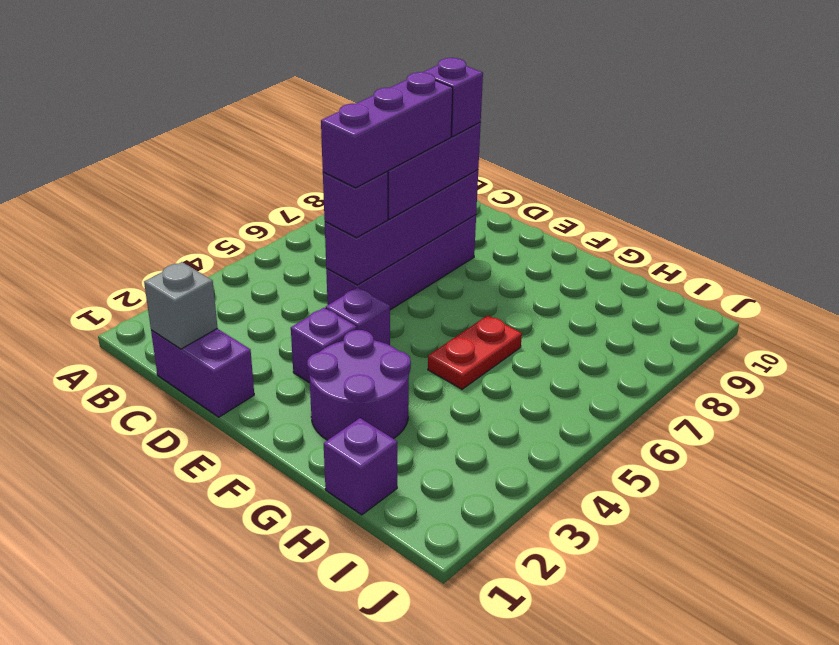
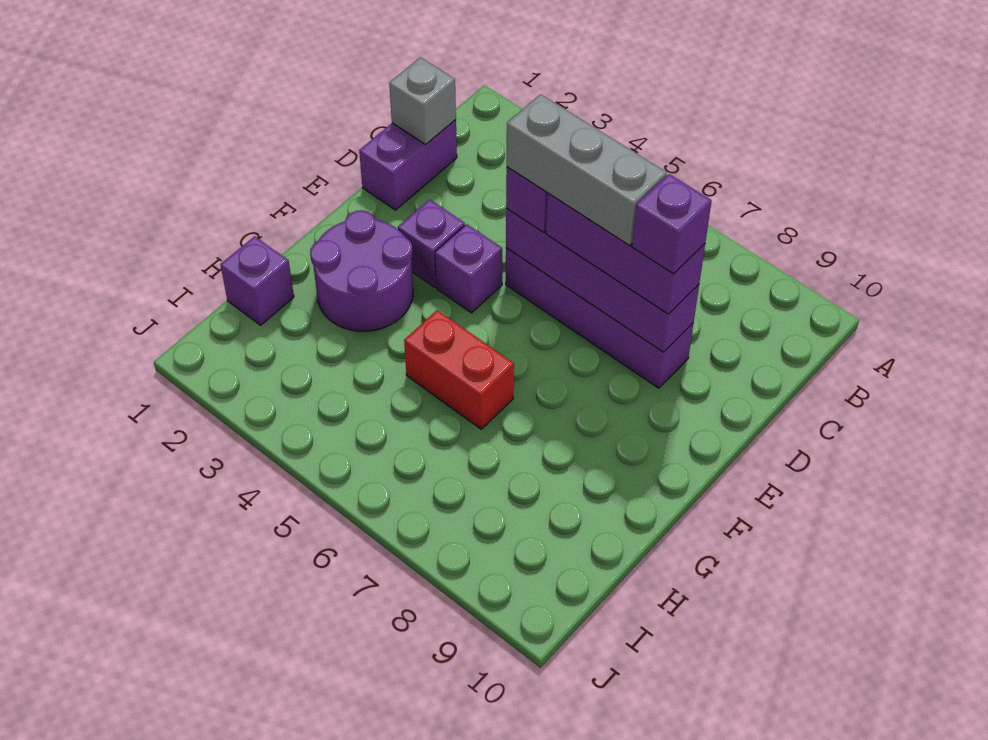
purple brick D5:D7 level 4 -> grey brick D5:D7 level 4
red plate G5:G6 level 1 -> red brick G5:G6 level 1

